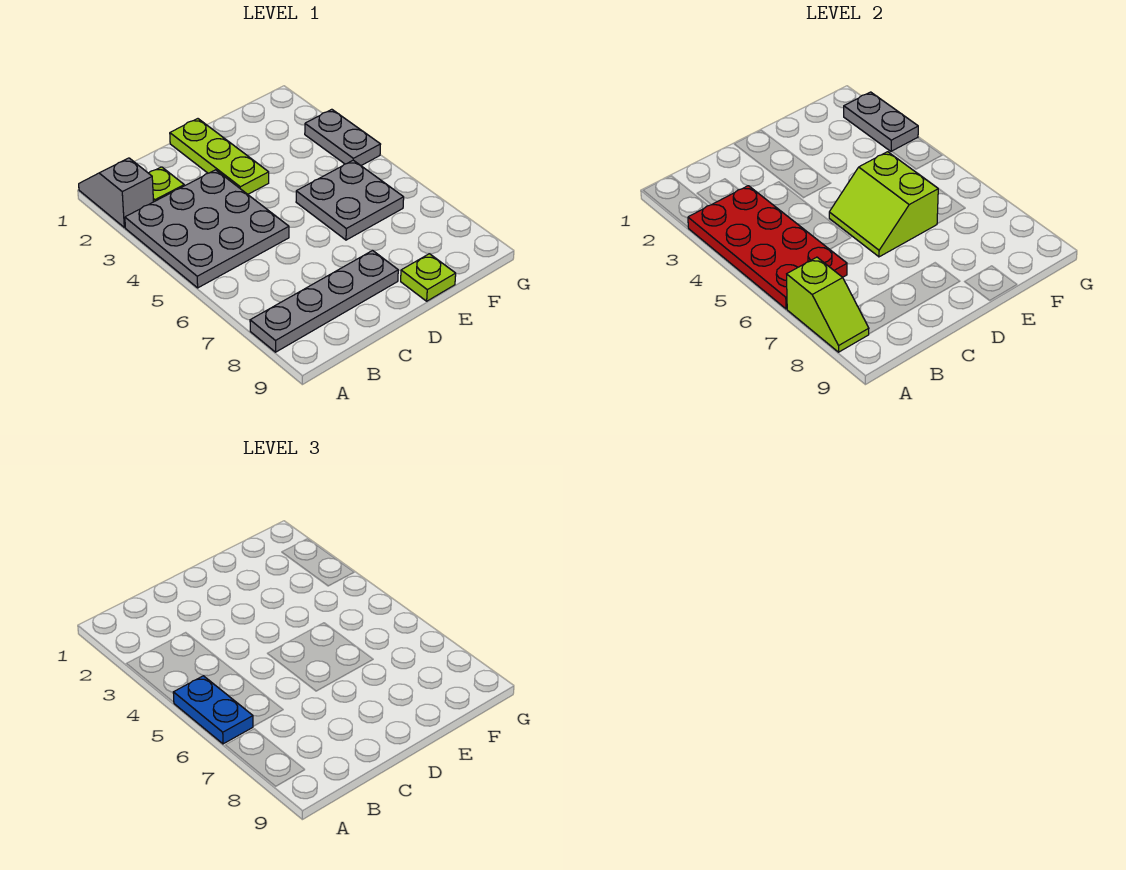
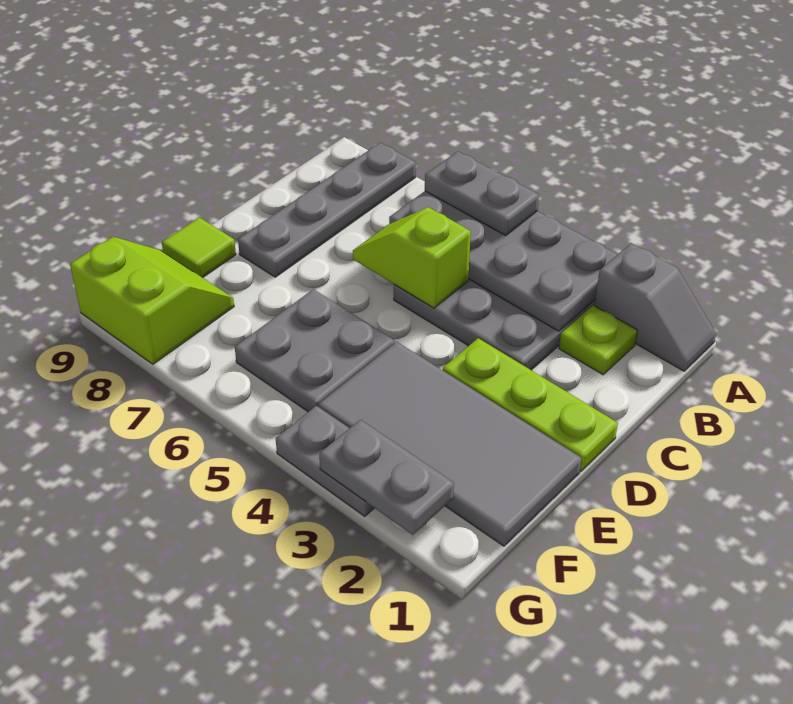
red plate A3:B6 level 2 -> grey plate A3:B6 level 2
blue plate A5:A6 level 3 -> grey plate A5:A6 level 3
lime slope A7:A8 level 2 top 7 -> lime slope C5:C6 level 2 top 5
lime slope D5:E6 level 2 top E -> lime slope F8:G9 level 1 top G
none -> grey tile E1:F4 level 1
lime plate E9 level 1 -> lime tile E9 level 1

